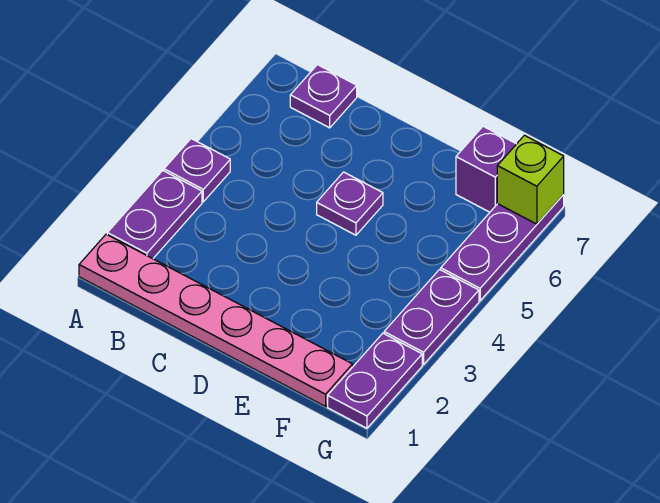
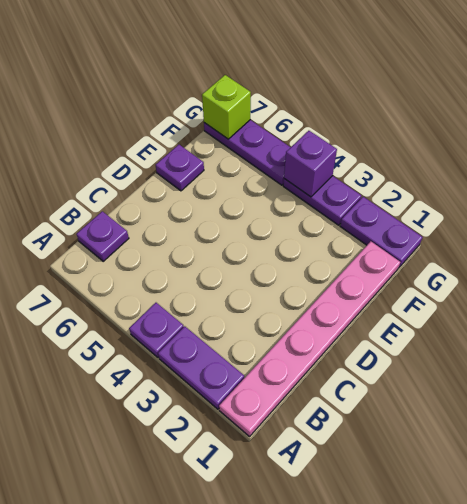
purple plate D5 level 1 -> purple plate E7 level 1
purple brick F7 level 1 -> purple brick G4 level 2

